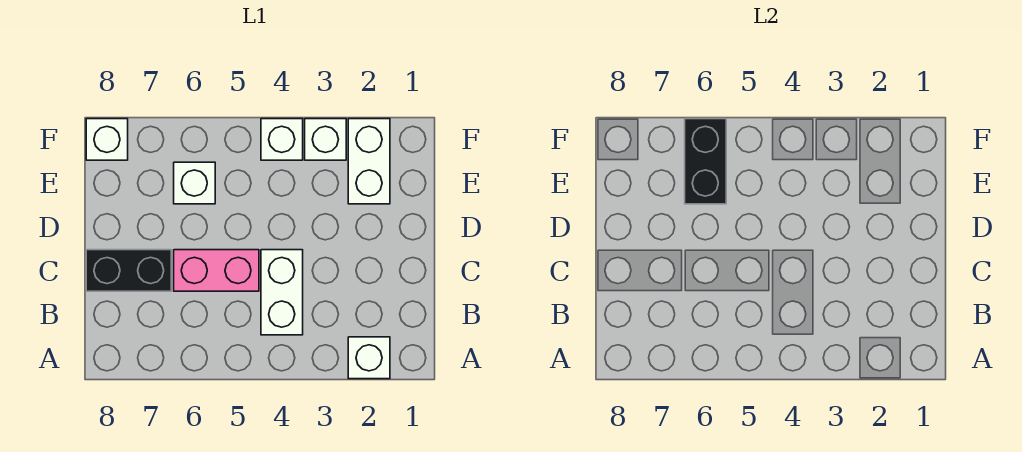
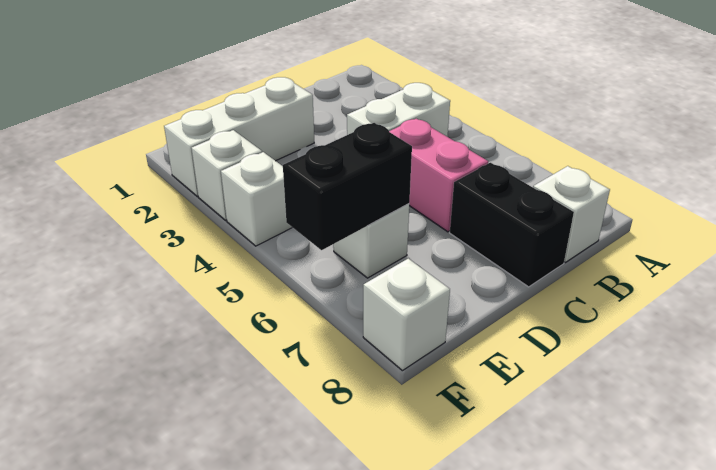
white brick A2 level 1 -> white brick B8 level 1
white brick E2:F2 level 1 -> white brick D2:F2 level 1

